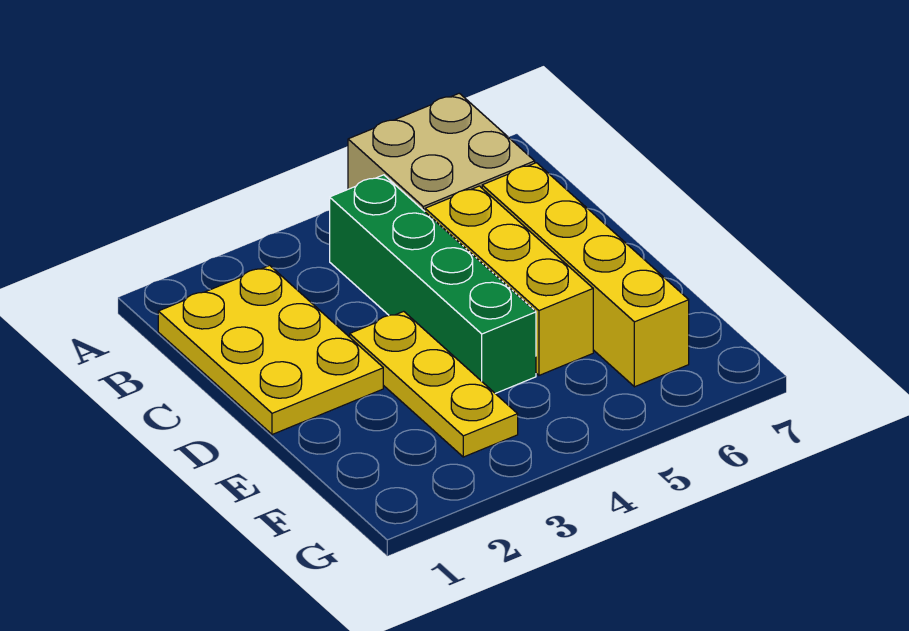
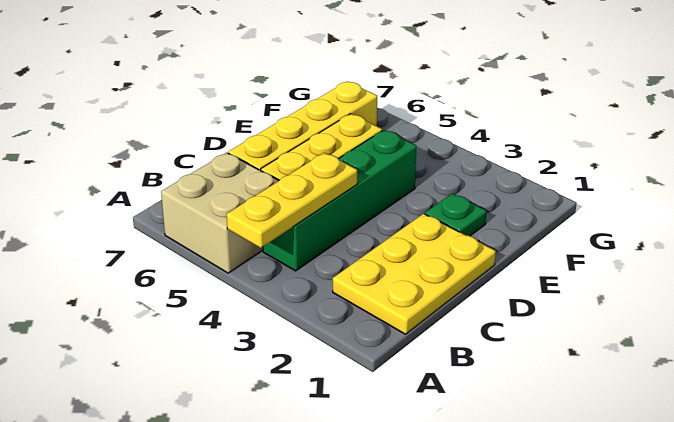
yellow plate D3:F3 level 1 -> yellow plate A4:C4 level 2
none -> green plate E2 level 1

